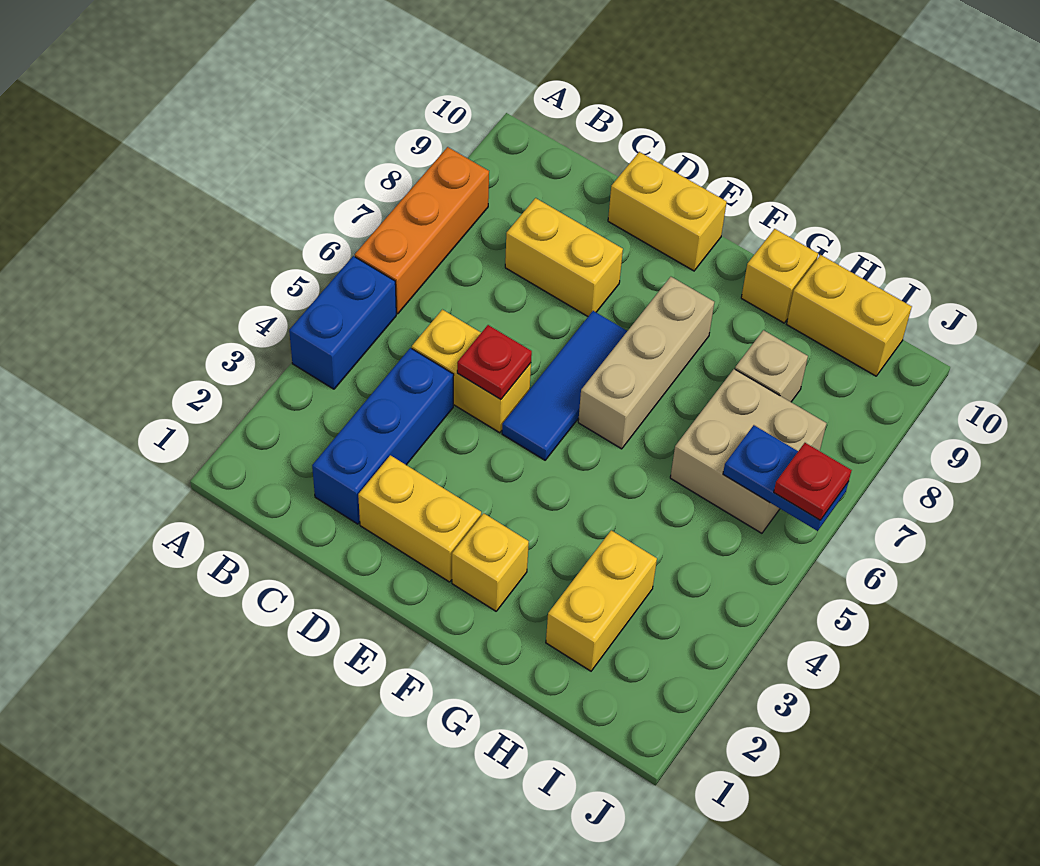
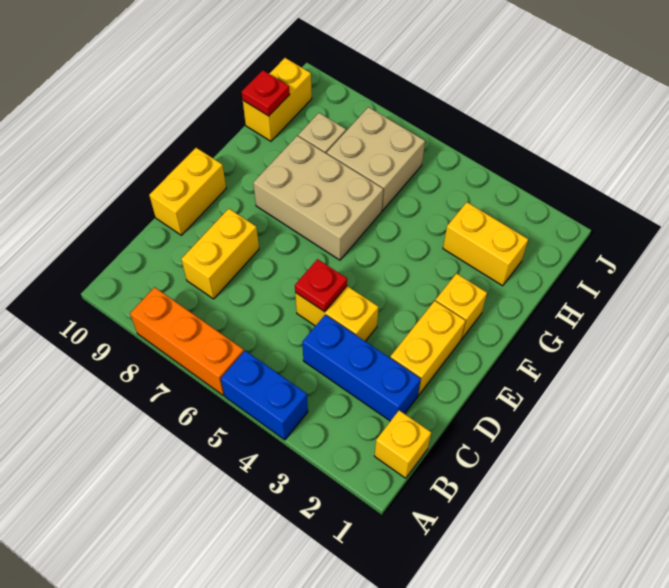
yellow brick C5:D5 level 1 -> yellow brick D4:D5 level 1
blue tile E5:E7 level 1 -> none
tan brick F6:F8 level 1 -> tan brick F6:G8 level 1
yellow brick G10 level 1 -> yellow brick B1 level 1
blue plate I6:J6 level 2 -> none
red plate J6 level 3 -> red plate H10 level 2

